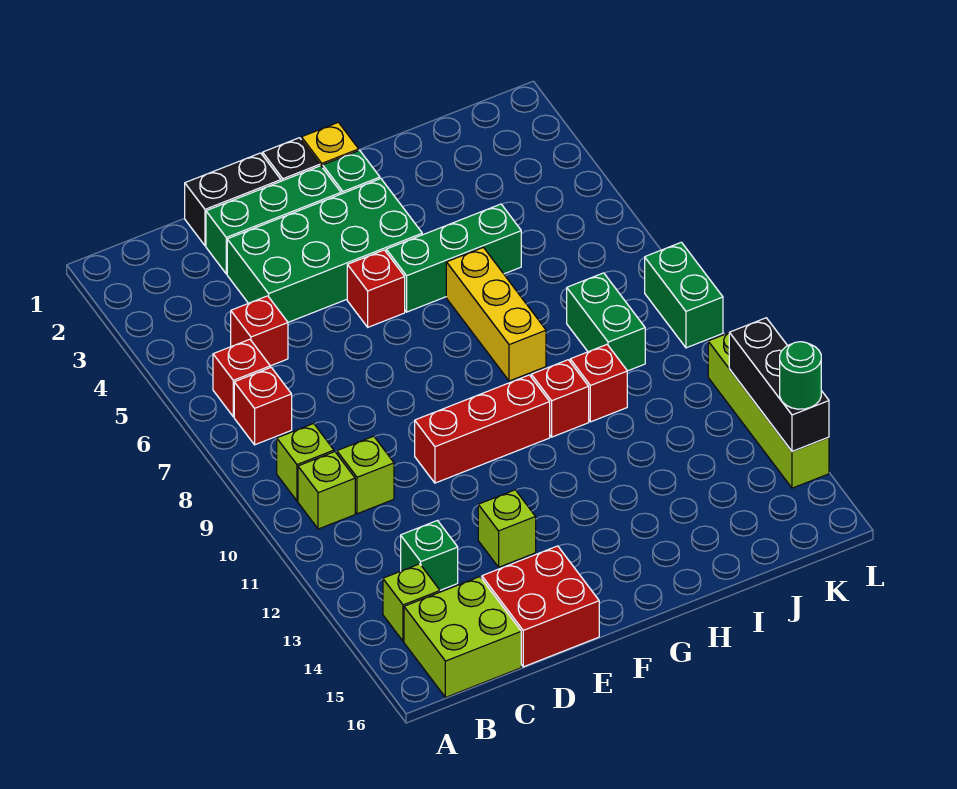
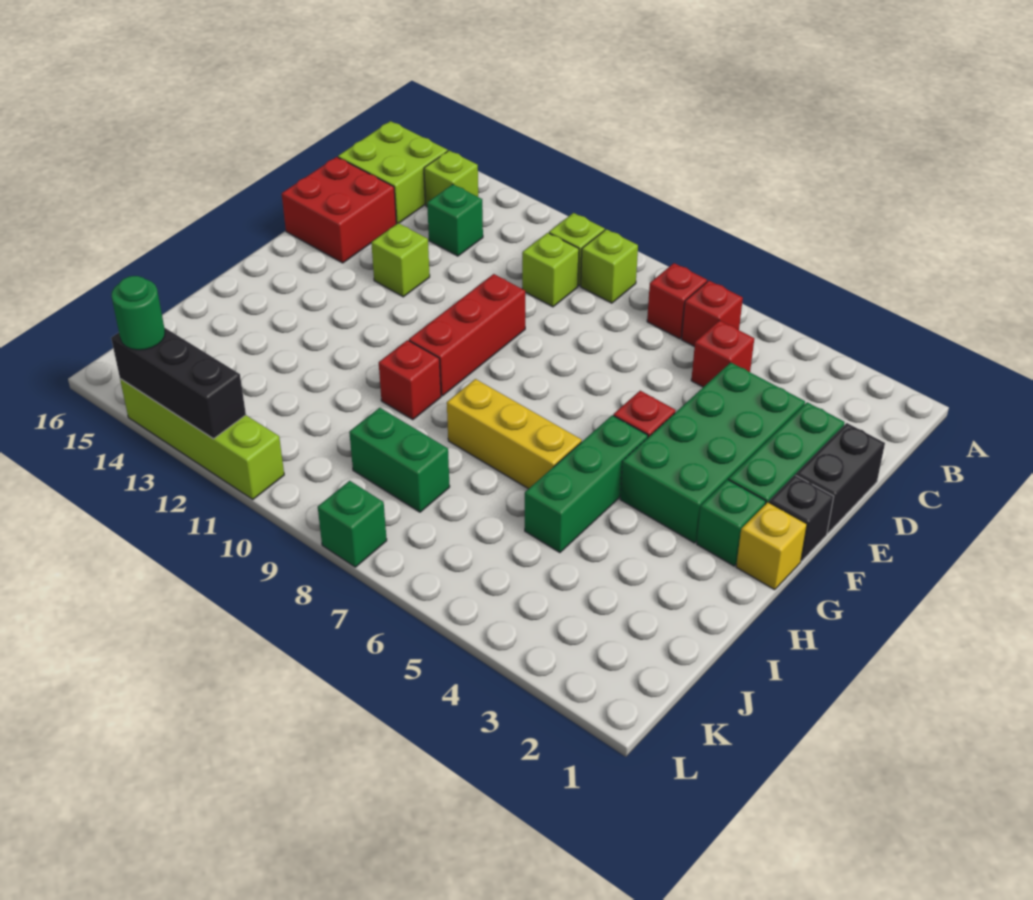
red brick I10 level 1 -> none
green brick L8:L9 level 1 -> green brick L8 level 1

